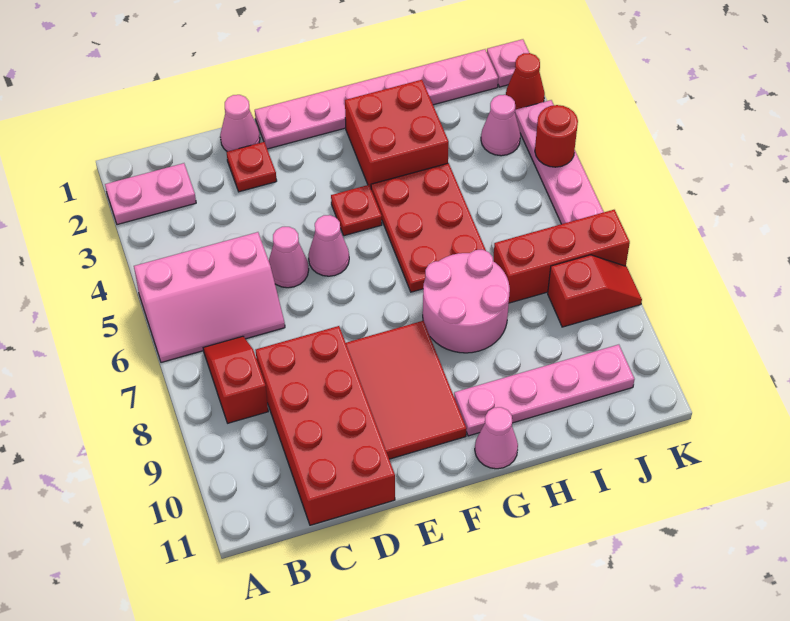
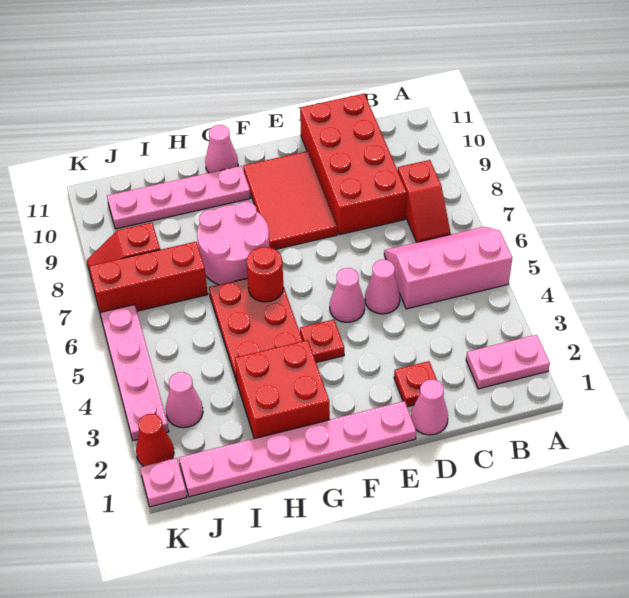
red round brick K4 level 2 -> red round brick G6 level 2

